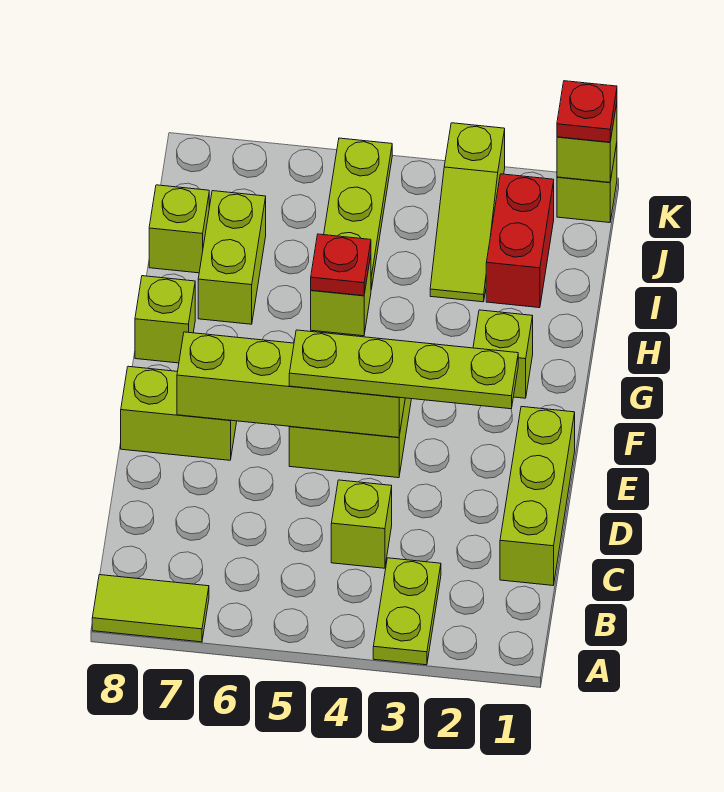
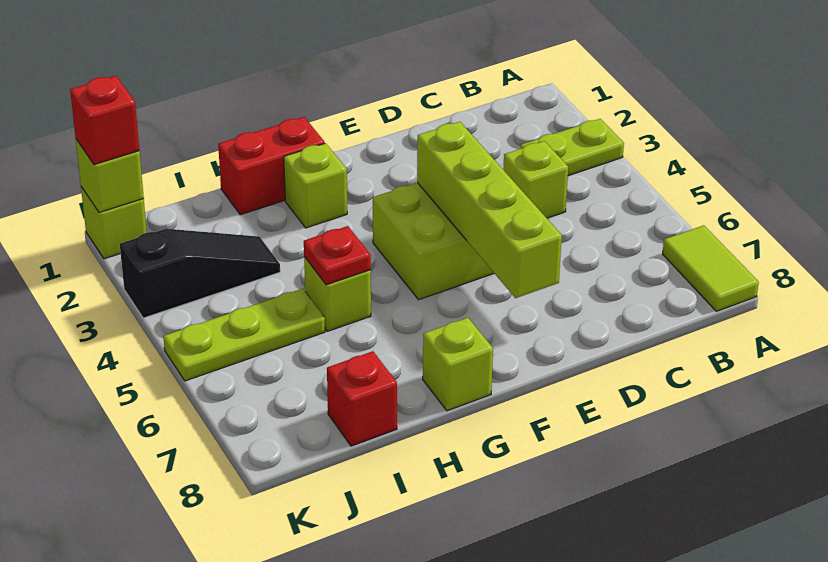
lime brick C1:E1 level 1 -> none
lime plate E2:E5 level 3 -> none
lime brick E7:E8 level 1 -> none
lime brick H7:I7 level 1 -> none
red brick I2:J2 level 1 -> red brick G1:H1 level 1
lime slope I3:K3 level 1 top K -> black slope I3:K3 level 1 top K
lime brick I8 level 1 -> red brick I8 level 1
red plate K1 level 3 -> red brick K1 level 3

